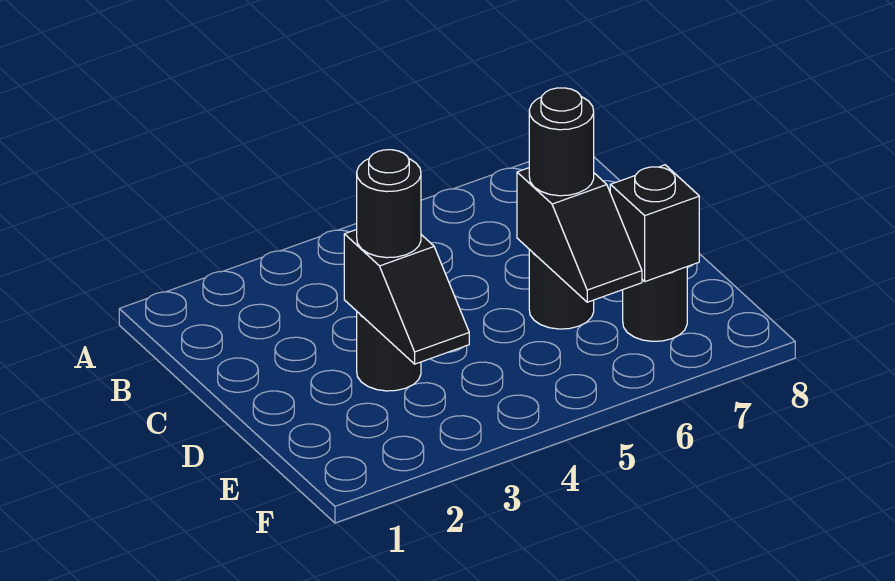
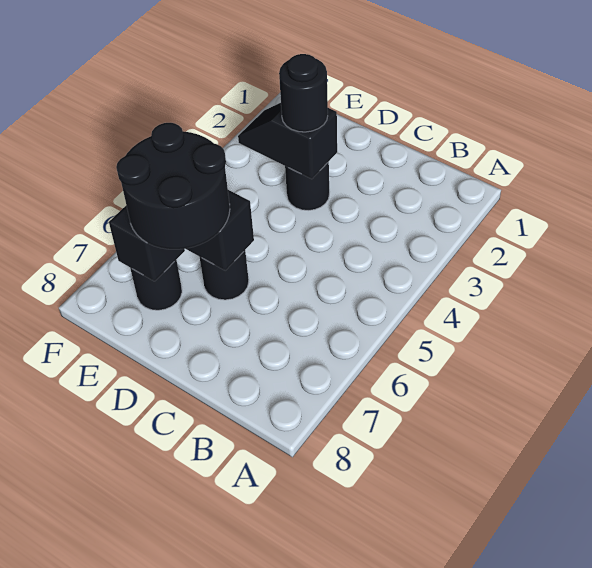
black round brick D6 level 3 -> black round brick D6:E7 level 3

